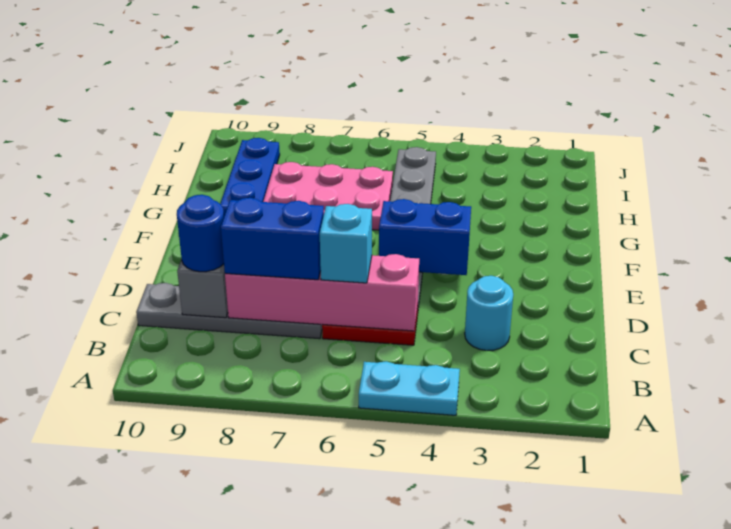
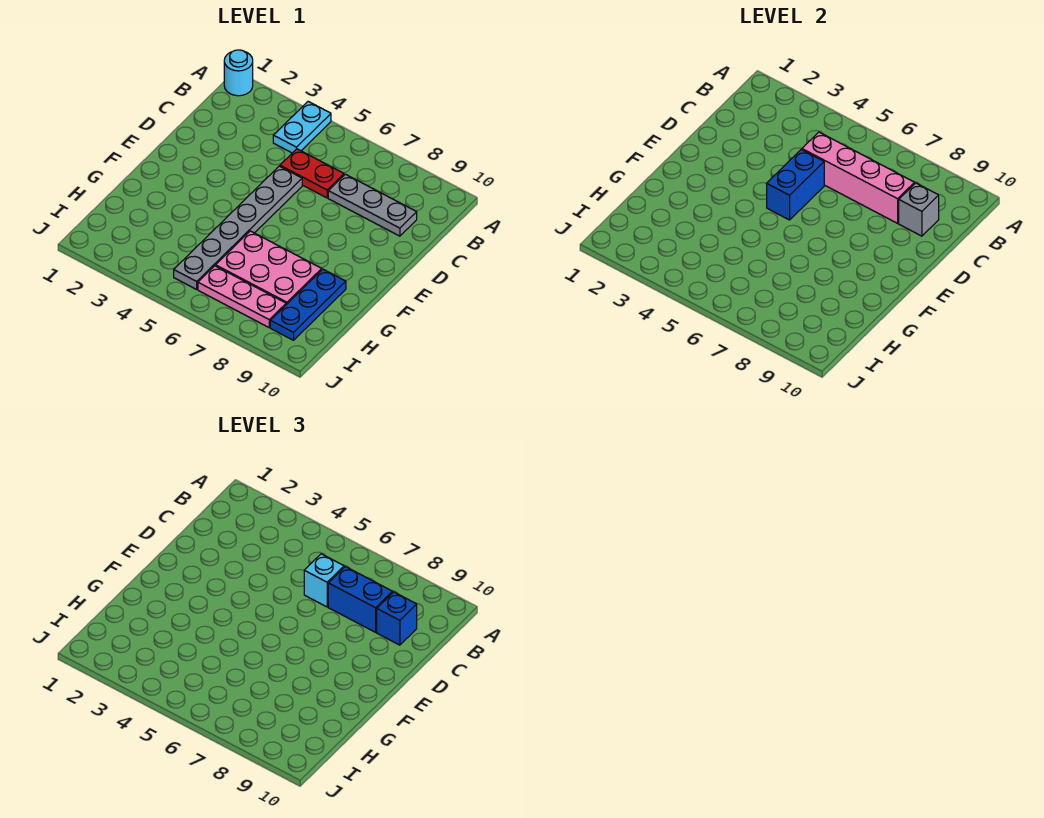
cyan plate A4:A5 level 1 -> cyan plate A4:B4 level 1
cyan round brick C3 level 1 -> cyan round brick A1 level 1
grey plate C7:C10 level 1 -> grey plate C7:C9 level 1
blue round brick C9 level 3 -> blue brick C9 level 3
blue brick E4:E5 level 2 -> blue brick D5:E5 level 2
none -> pink plate I6:I8 level 1

